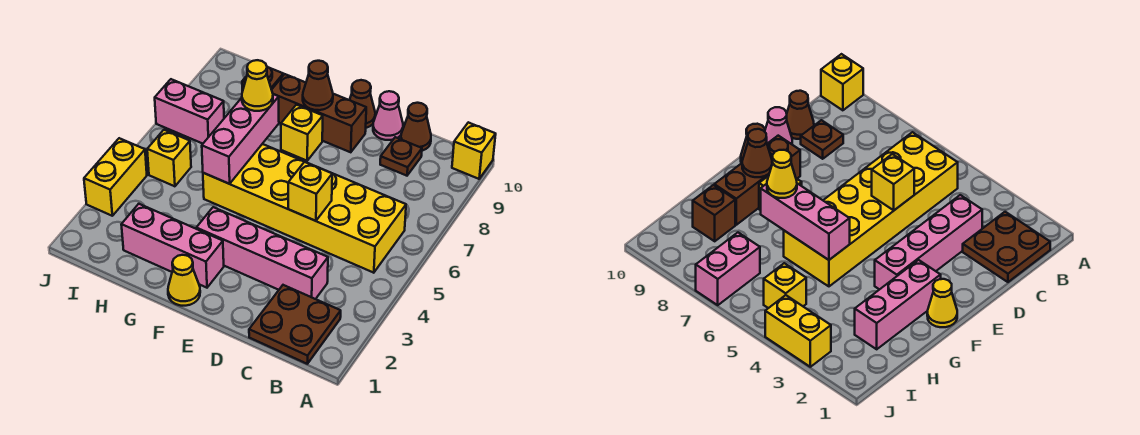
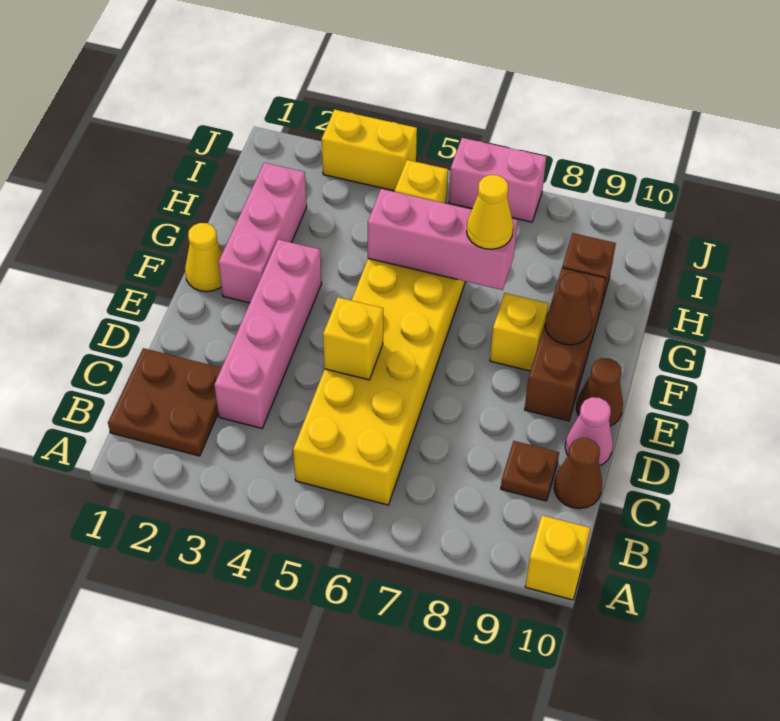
pink brick I7:J7 level 1 -> pink brick J6:J7 level 1

